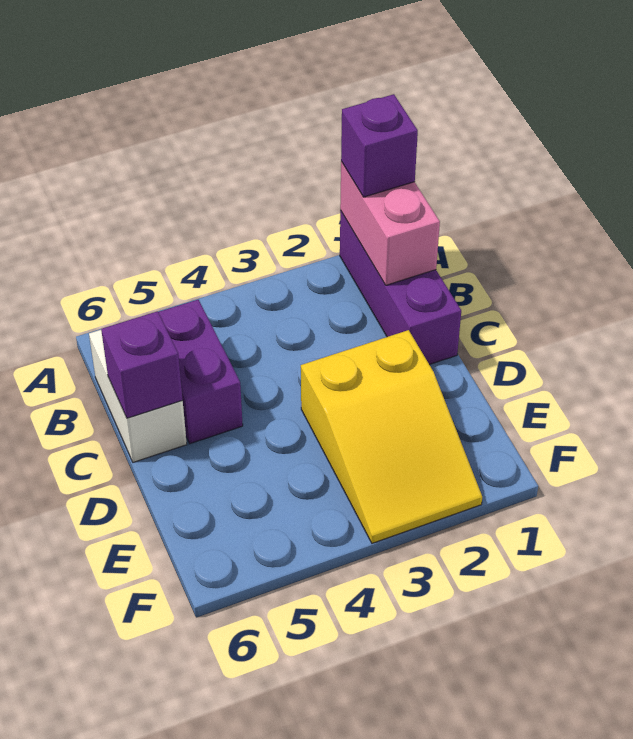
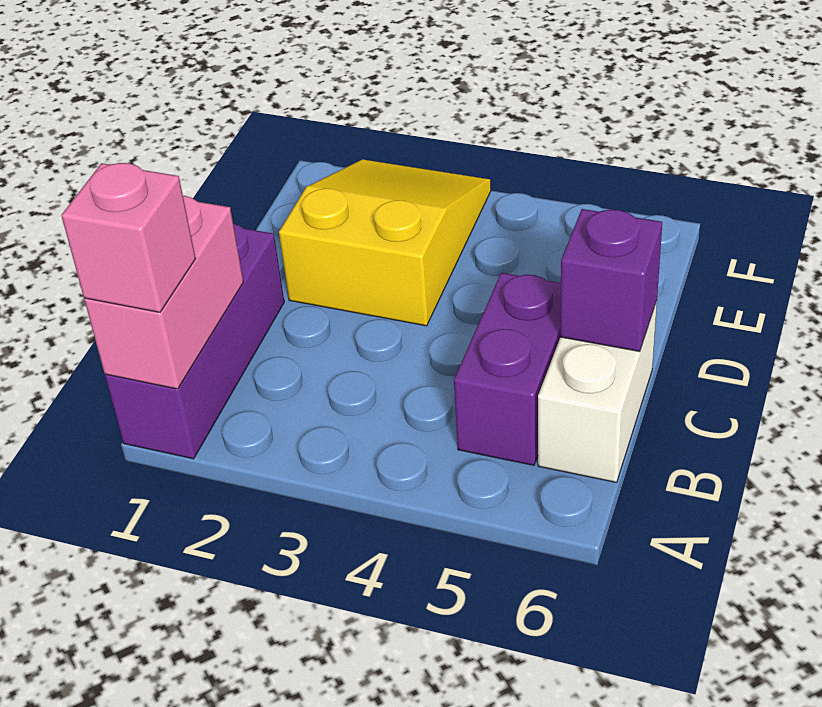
purple brick A1 level 3 -> pink brick A1 level 3

